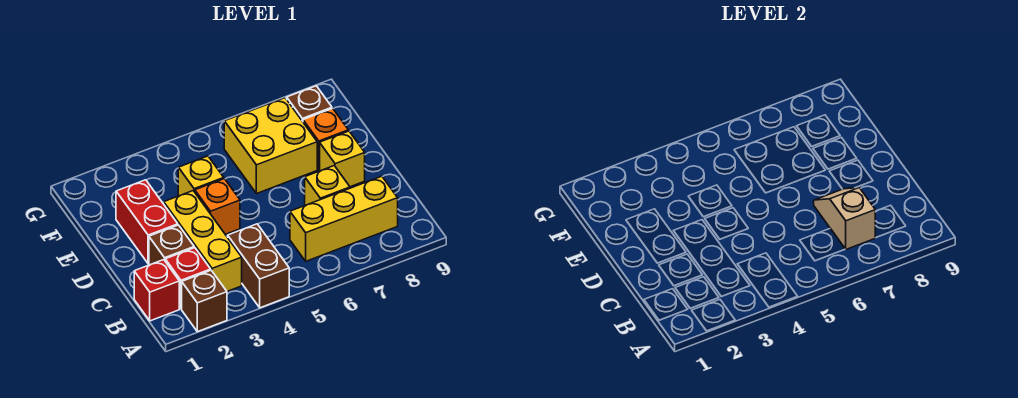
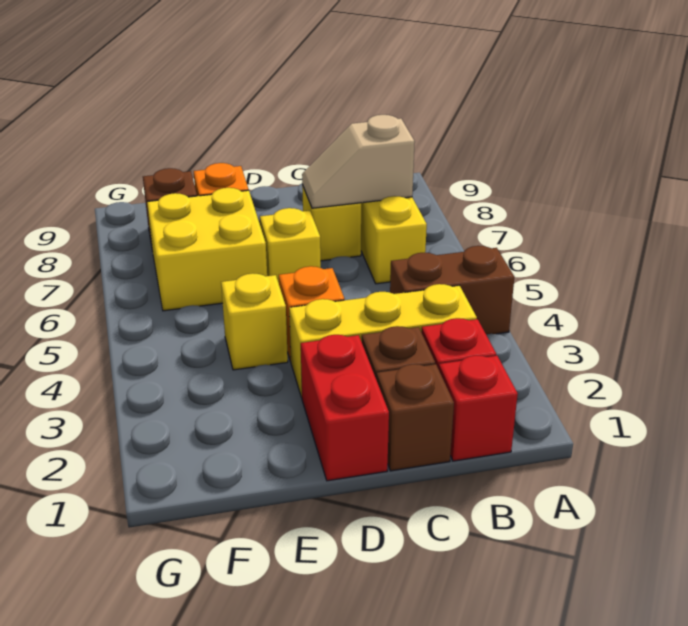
brown brick A2 level 1 -> brown brick C1 level 1
red brick D2:E2 level 1 -> red brick D1:D2 level 1
yellow brick D8 level 1 -> yellow brick D6 level 1

